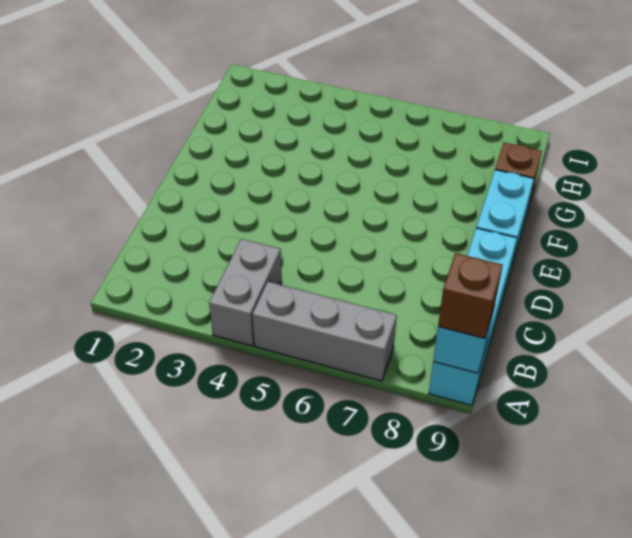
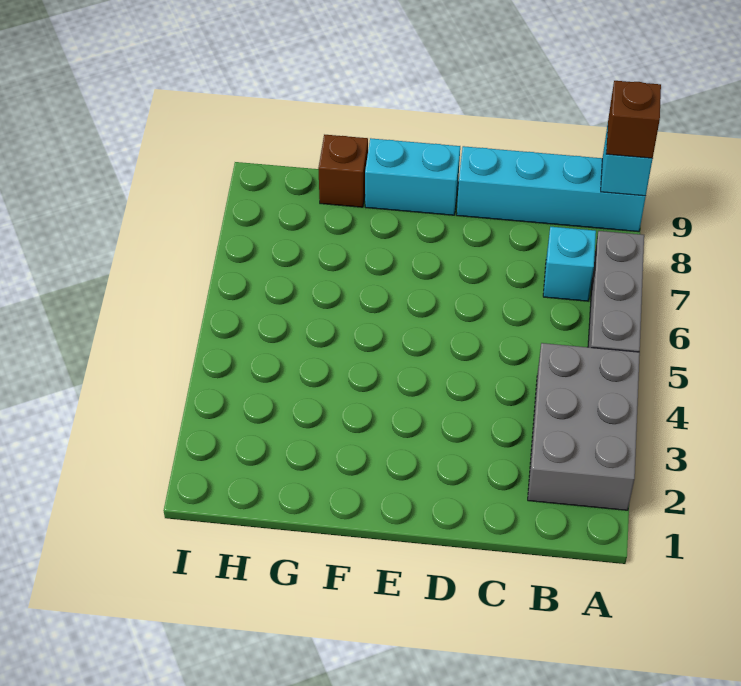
grey brick A4:B4 level 1 -> grey brick A2:B4 level 1
none -> cyan brick B7 level 1

